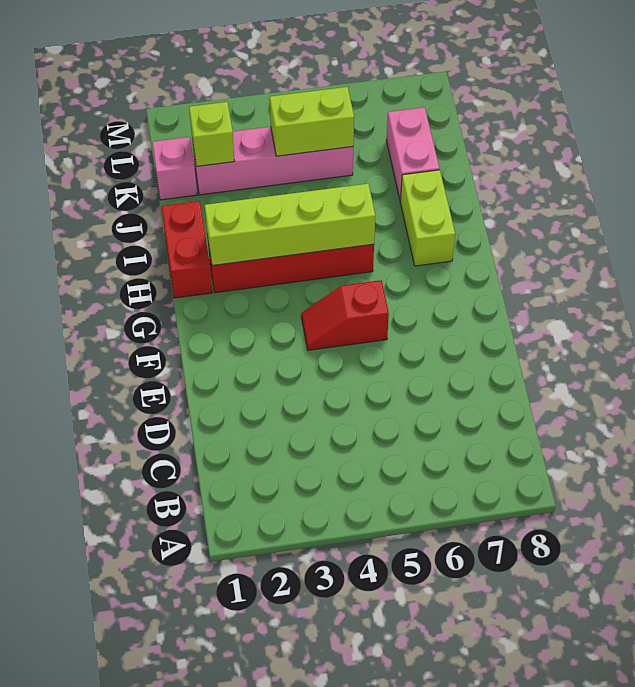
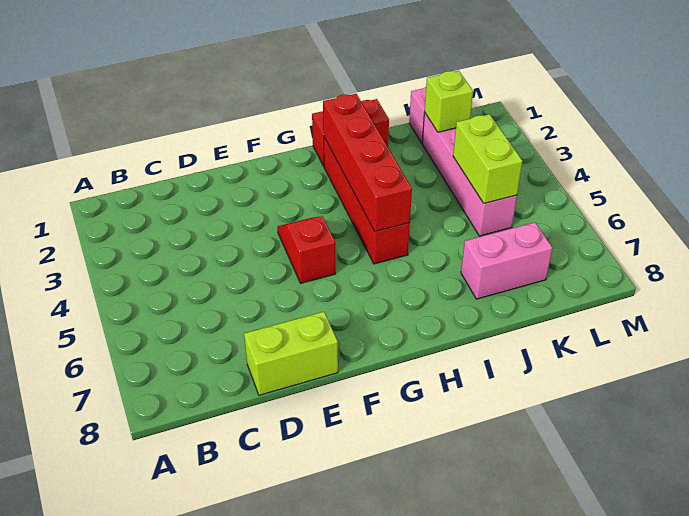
lime brick H2:H5 level 2 -> red brick H2:H5 level 2
lime brick H7:I7 level 1 -> lime brick D8:E8 level 1

